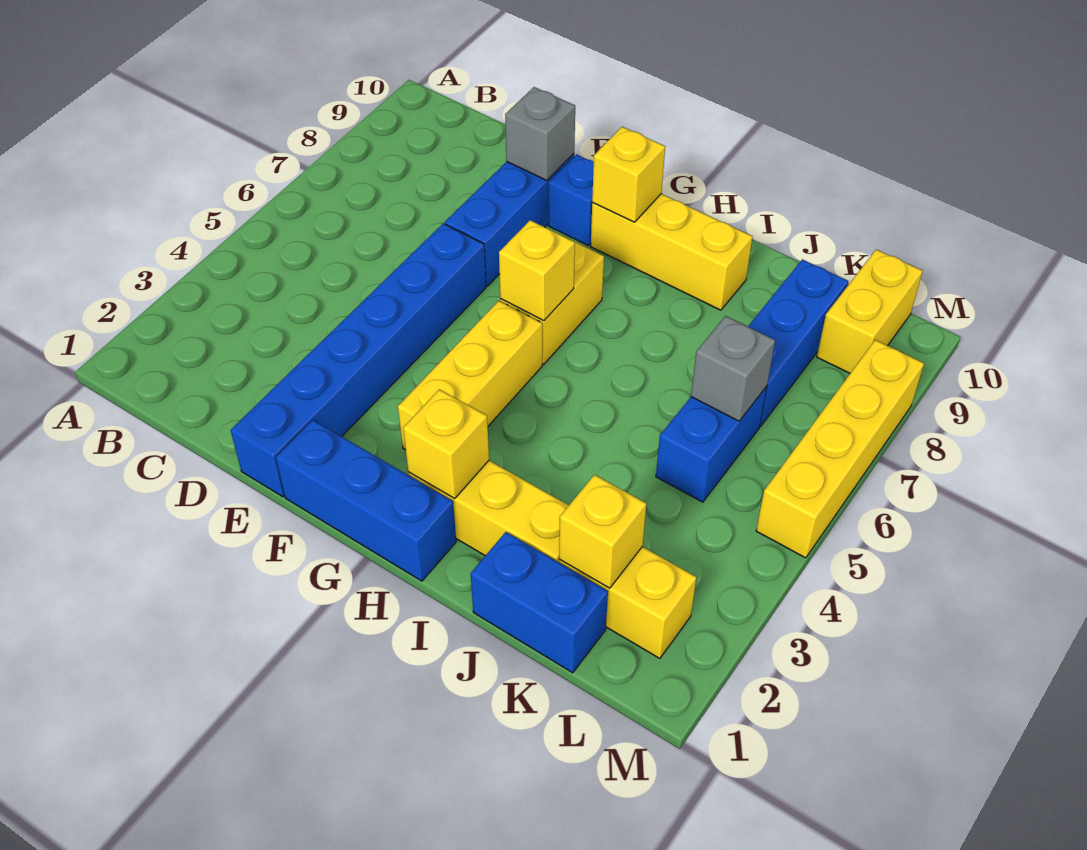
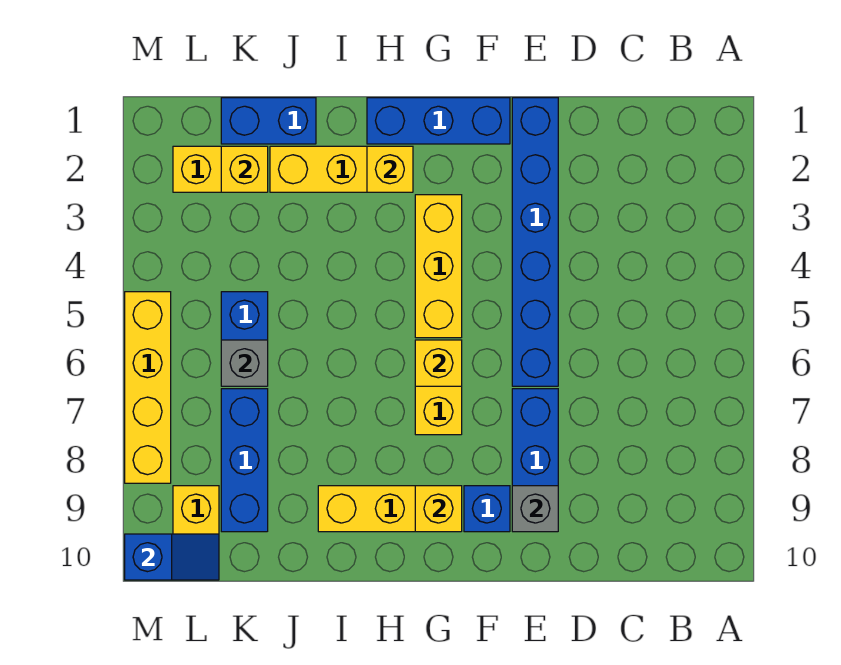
none -> blue slope L10:M10 level 2 top M

